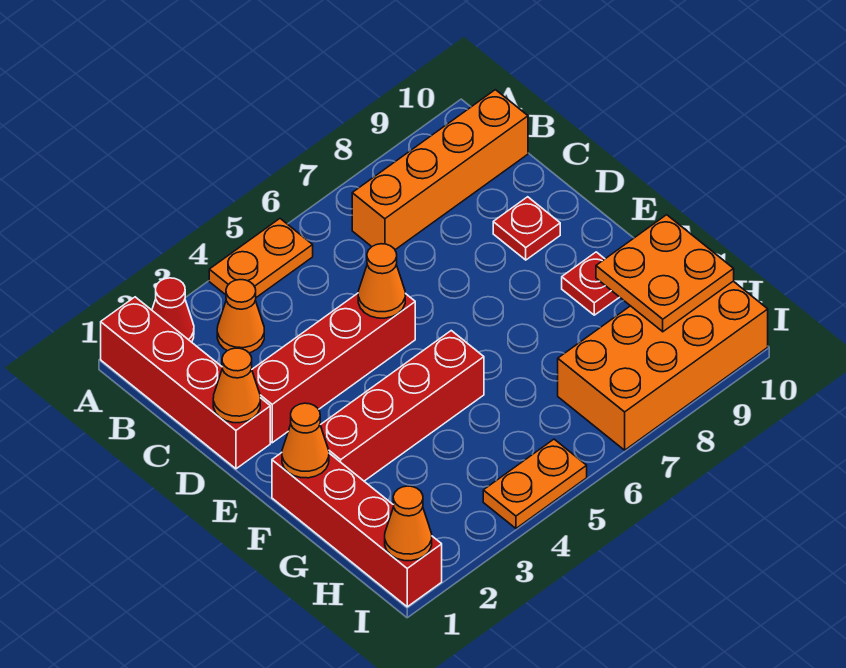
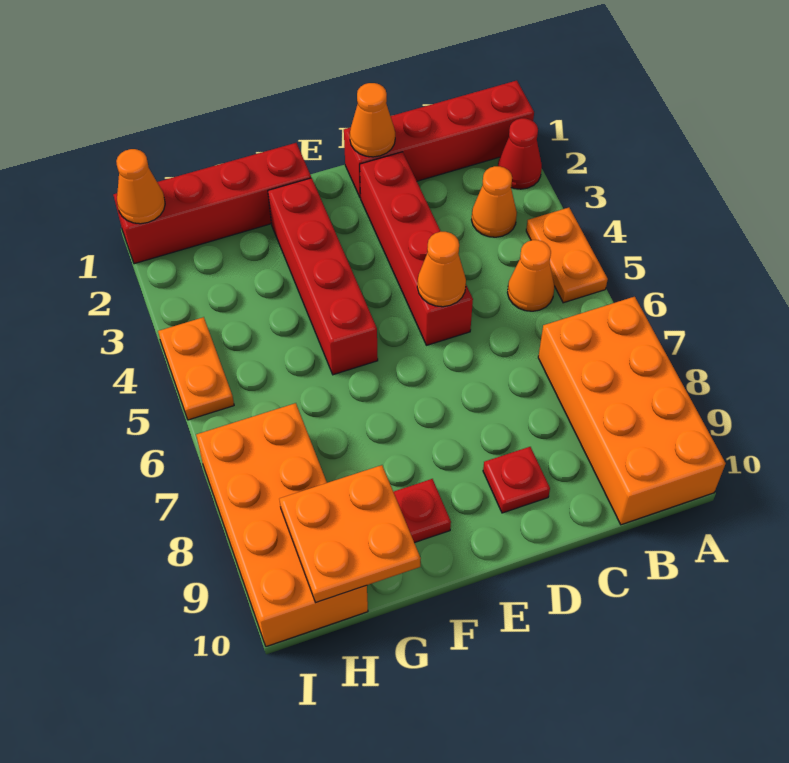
orange brick B7:B10 level 1 -> orange brick A7:B10 level 1
orange cone F1 level 2 -> orange cone B5 level 1

